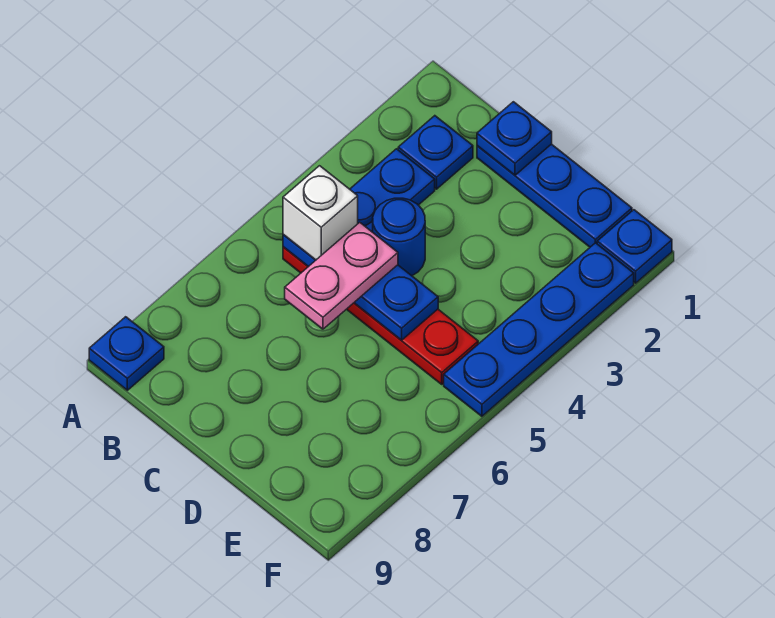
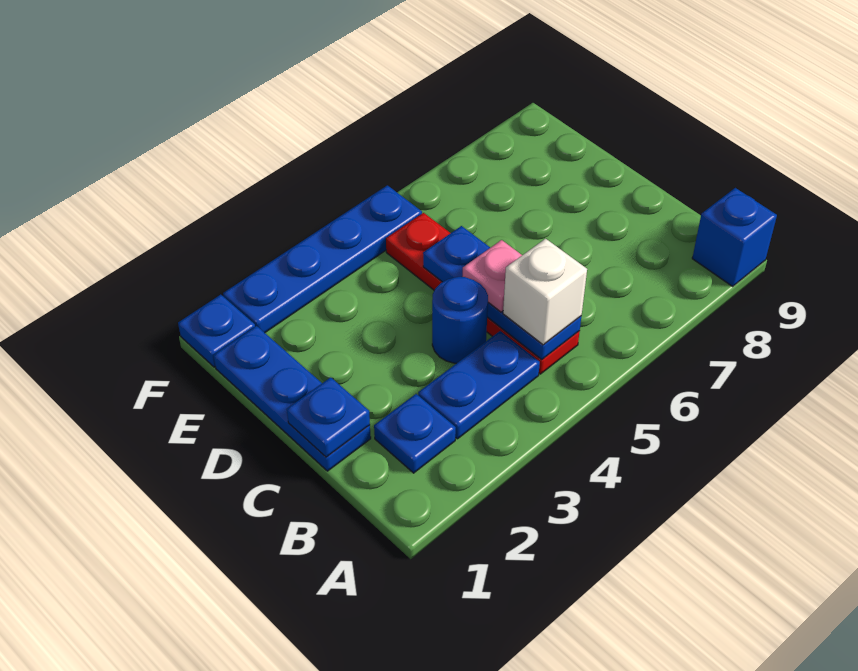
blue plate A9 level 1 -> blue brick A9 level 1
pink plate C5:C6 level 3 -> pink plate C5 level 3

